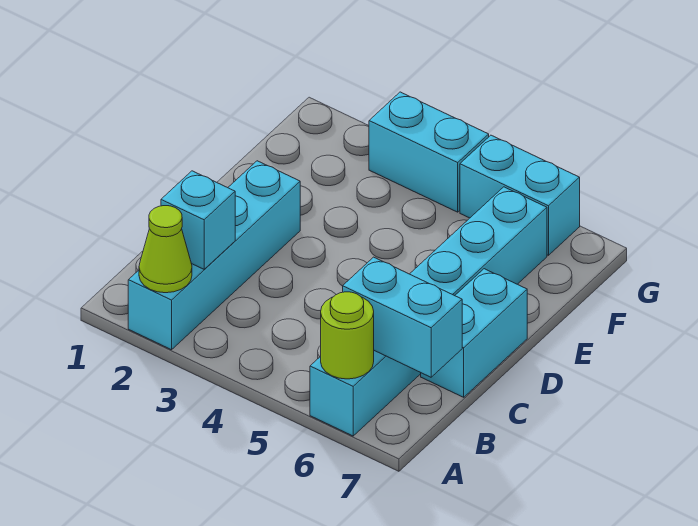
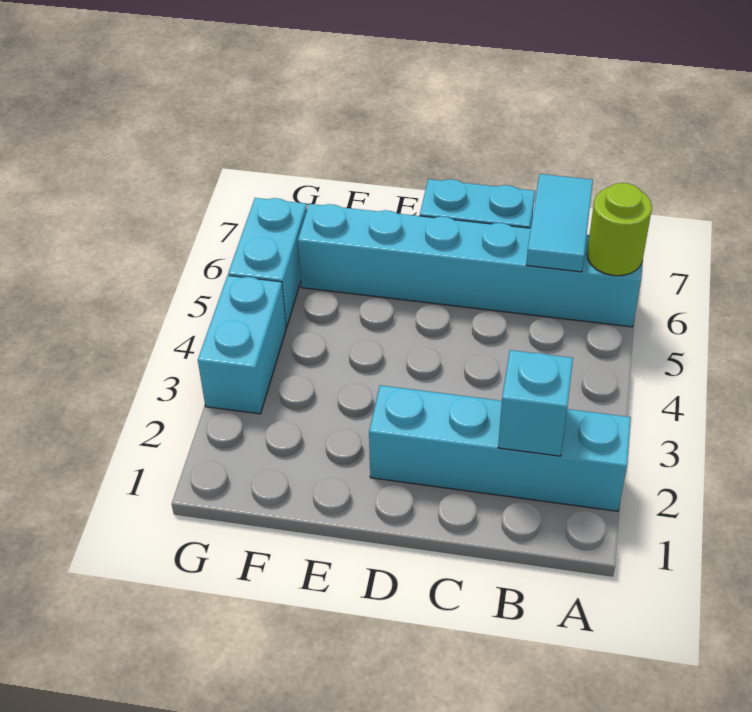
lime cone A2 level 2 -> none
cyan brick B6:B7 level 2 -> cyan tile B6:B7 level 2

